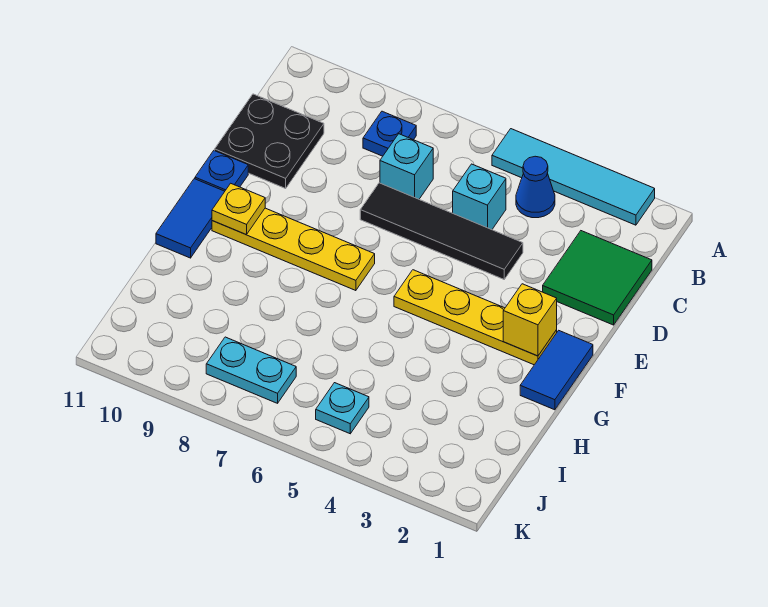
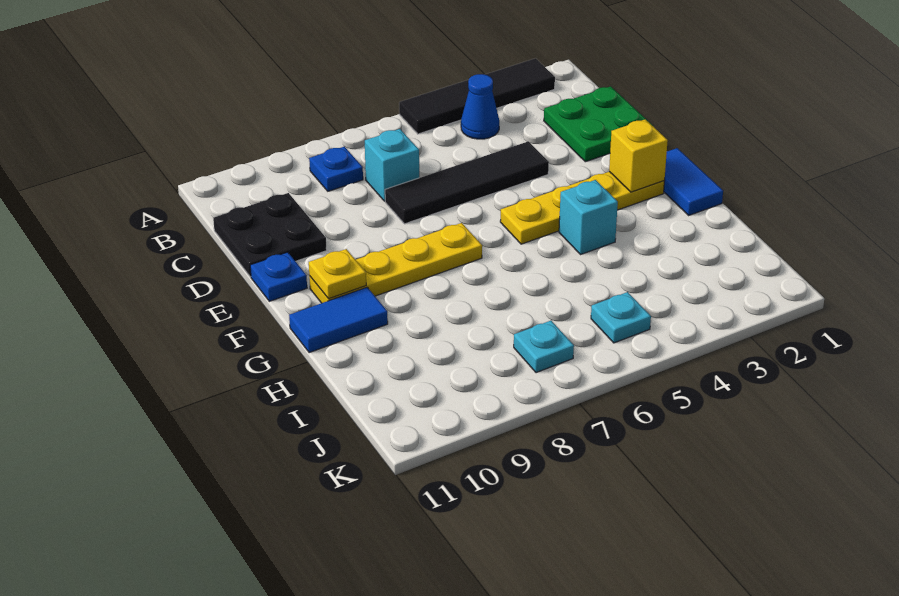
cyan tile A2:A5 level 1 -> black tile A2:A5 level 1
green tile C1:D2 level 1 -> green plate C1:D2 level 1
cyan brick C5 level 1 -> cyan brick G4 level 1
blue tile F11:G11 level 1 -> blue tile G10:G11 level 1
cyan plate J7:J8 level 1 -> cyan plate J7 level 1

